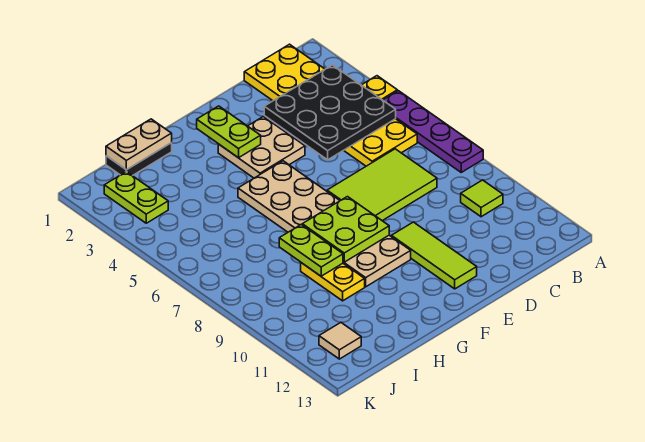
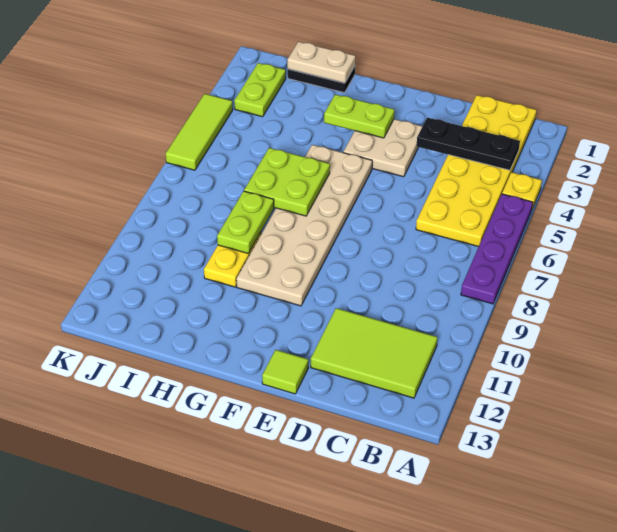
black plate B3:D5 level 2 -> black plate B3:D3 level 2
lime tile B10 level 1 -> lime tile E13 level 1
lime tile C7:E8 level 1 -> lime tile B11:D12 level 1
lime tile E10:E12 level 1 -> lime tile K4:K6 level 1
lime plate F2:F3 level 2 -> lime plate F3:G3 level 2
lime plate F8:G9 level 2 -> lime plate G6:H7 level 2
tan tile J12 level 1 -> none

